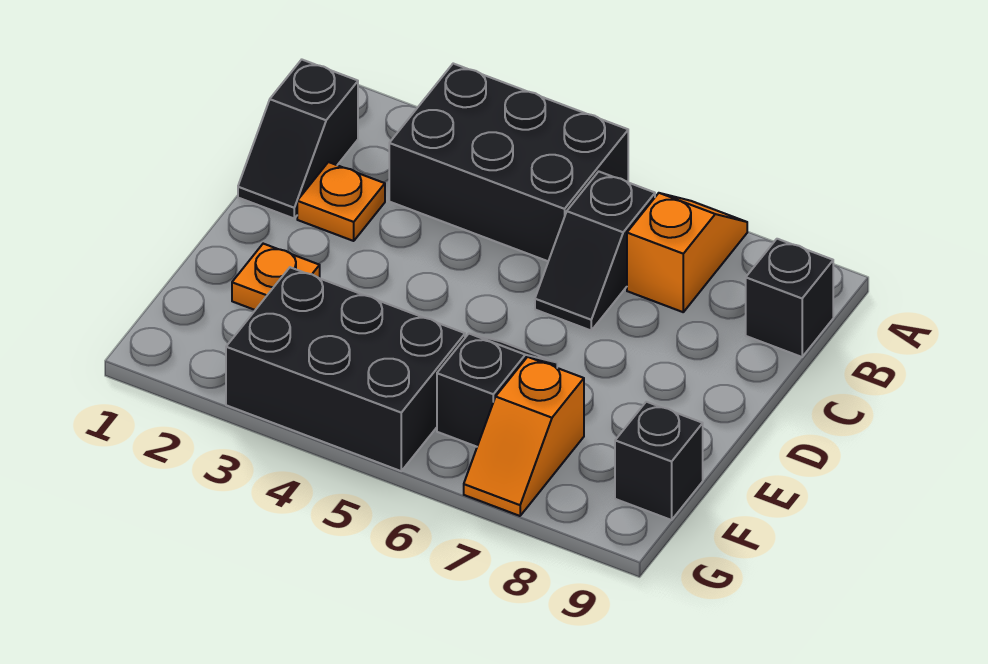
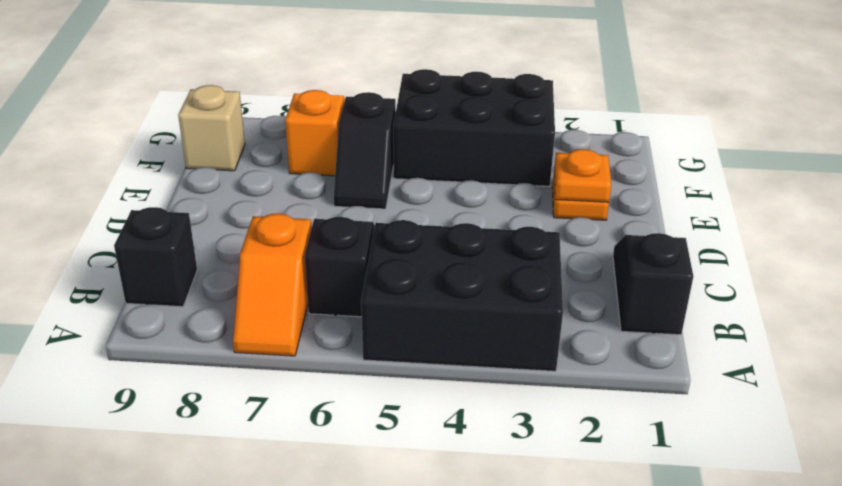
orange plate C2 level 1 -> orange plate E2 level 2
black brick F9 level 1 -> tan brick F9 level 1

